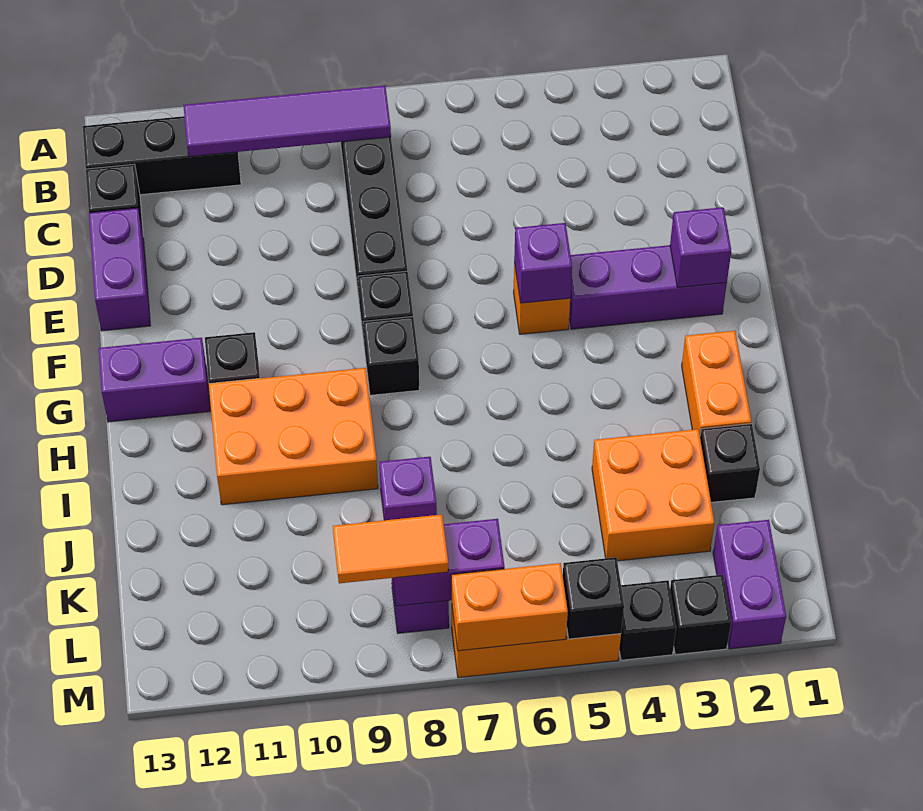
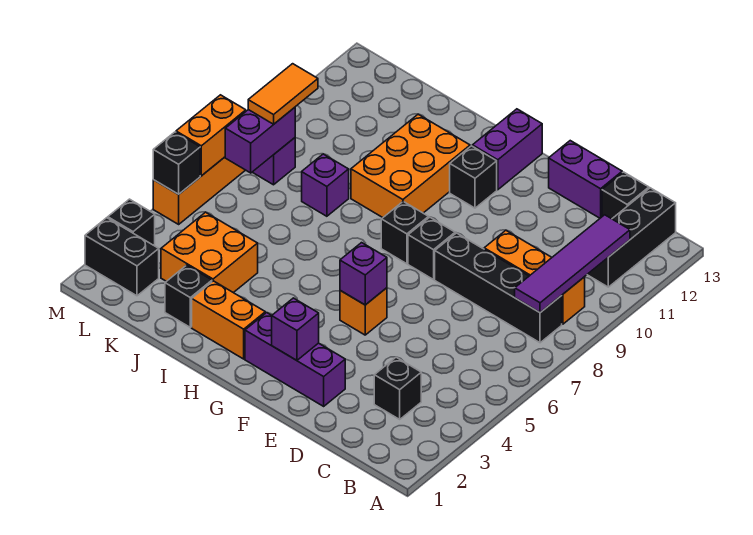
none -> orange brick B9:D9 level 1
purple brick F2:F4 level 1 -> purple brick E2:G2 level 1
purple brick L2:M2 level 1 -> black brick L2:M2 level 1
black brick M4 level 1 -> black brick C3 level 1

